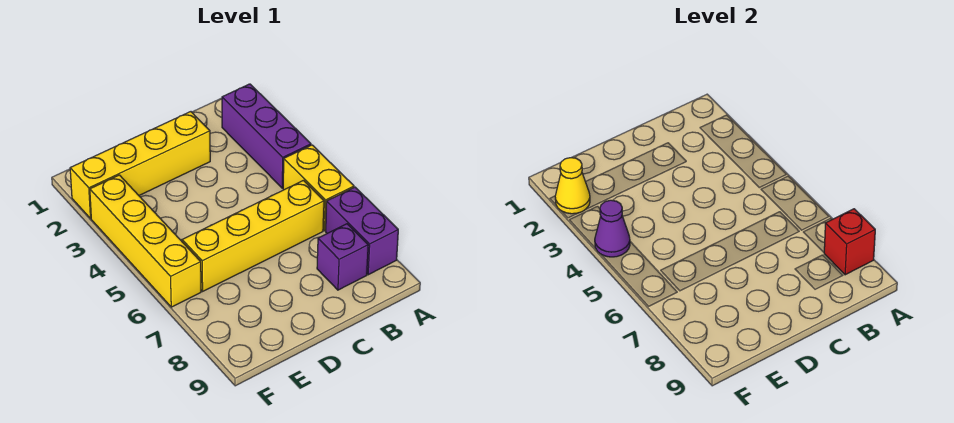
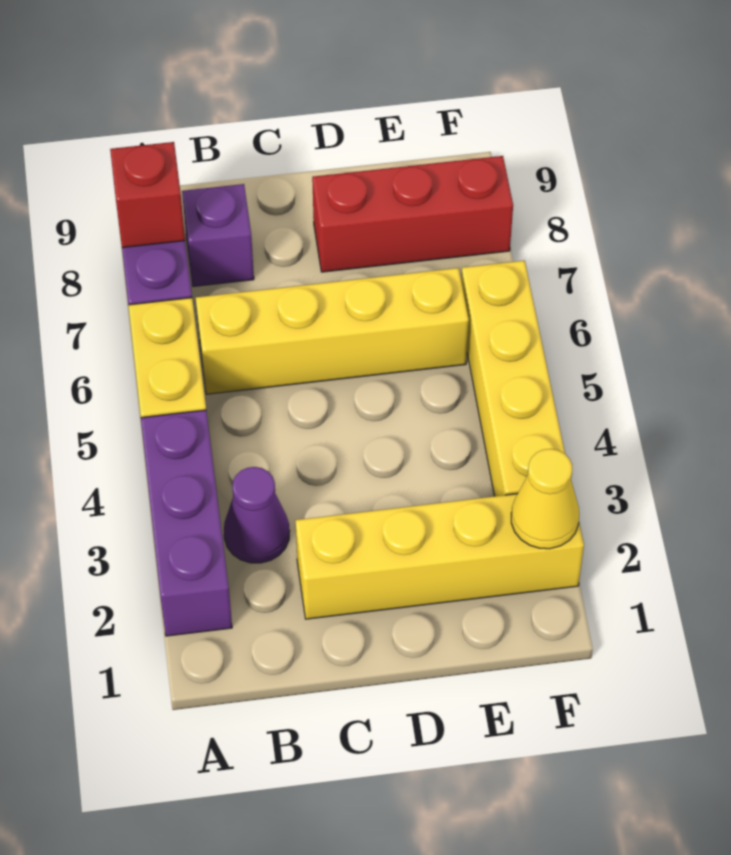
none -> red brick D8:F8 level 1
purple cone F4 level 2 -> purple cone B3 level 1

